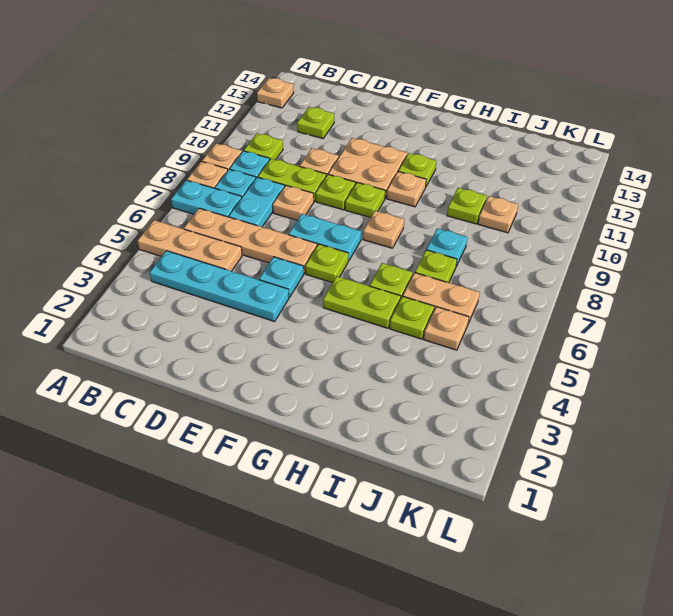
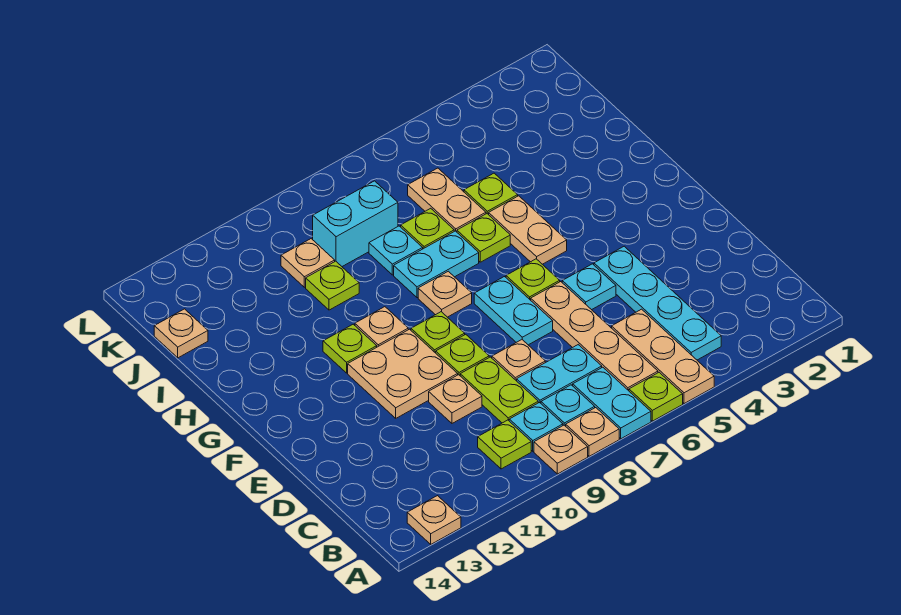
lime plate C12 level 1 -> lime plate A6 level 1
lime plate G5:H5 level 1 -> tan plate G5:H5 level 1
none -> cyan plate H7:H8 level 1
tan plate J5 level 1 -> tan plate J14 level 1
none -> cyan brick J8:J9 level 1

